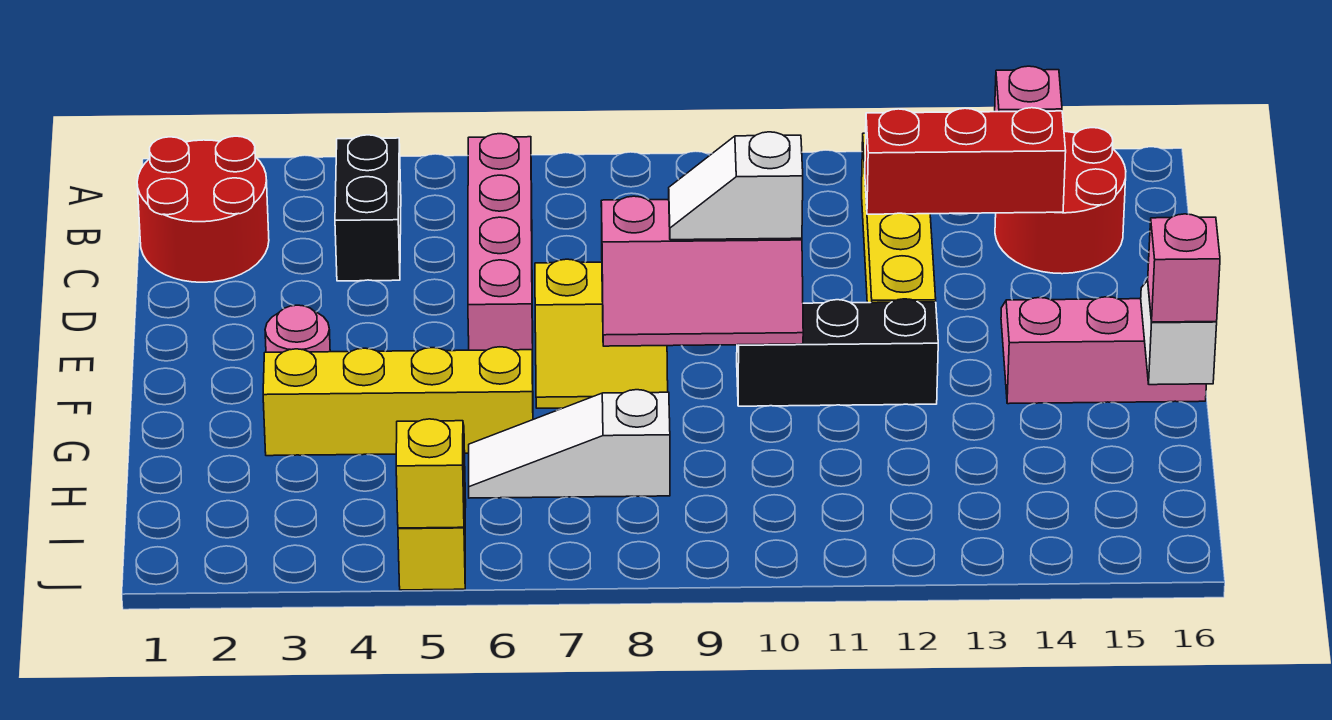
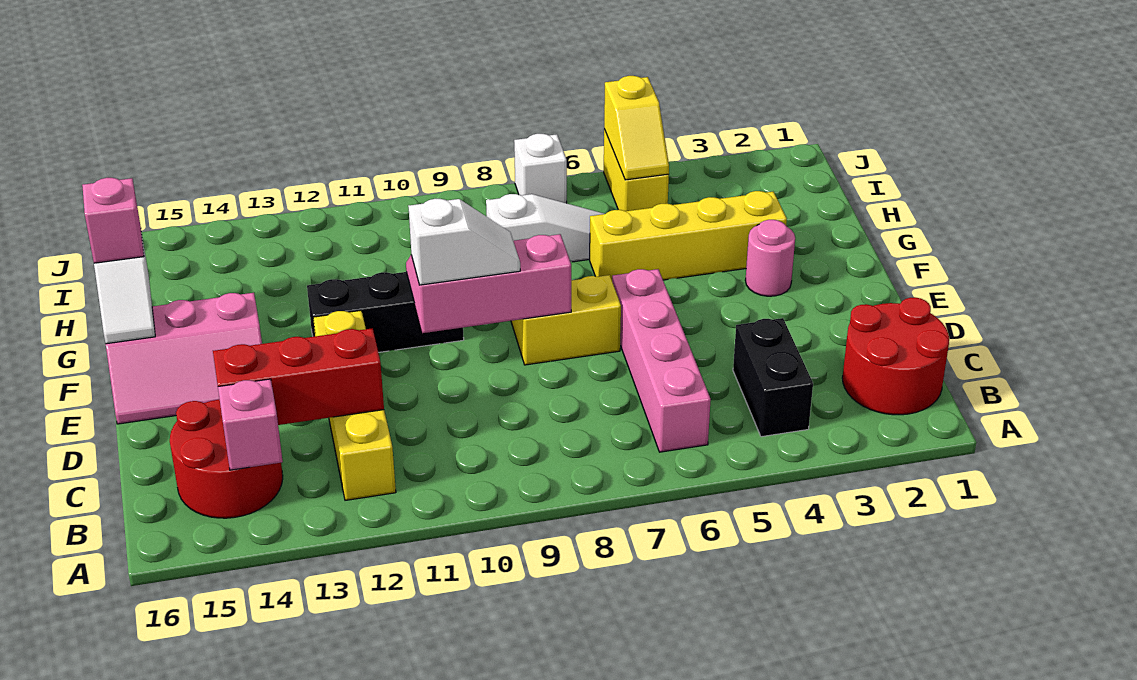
none -> white brick J7 level 1

